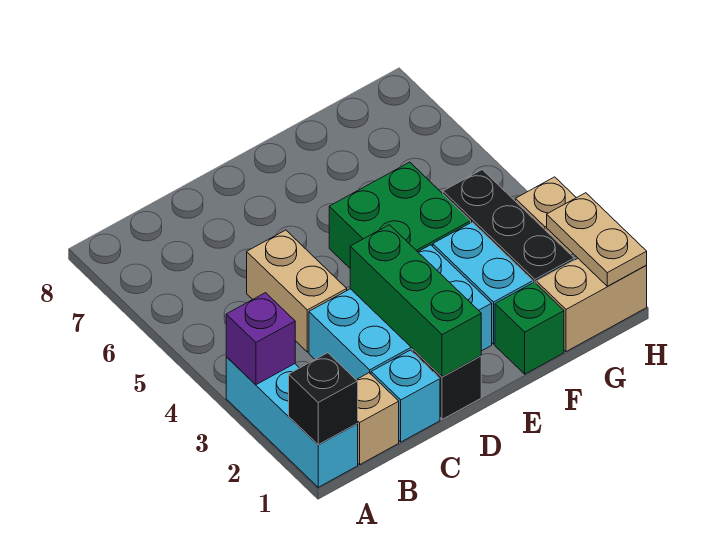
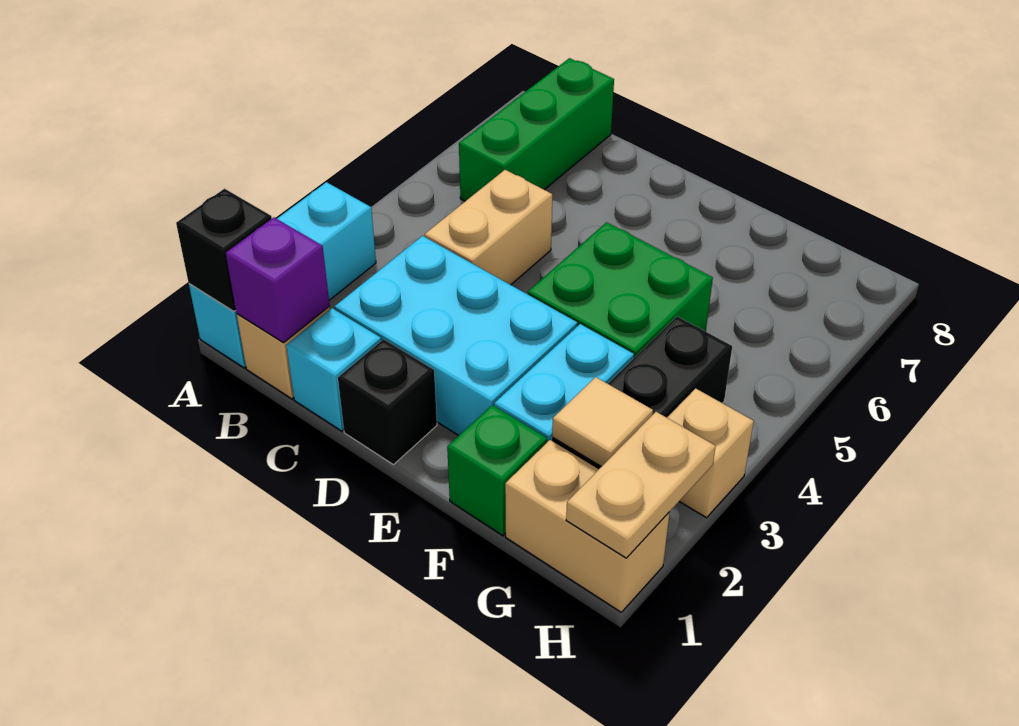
purple brick A3 level 2 -> purple brick B1 level 2
green brick D1:D3 level 2 -> green brick B6:B8 level 1
none -> tan tile G2 level 2

